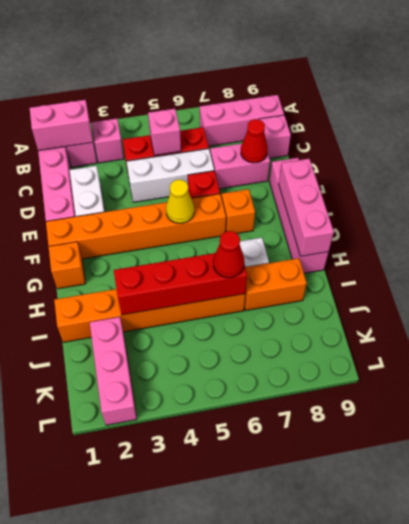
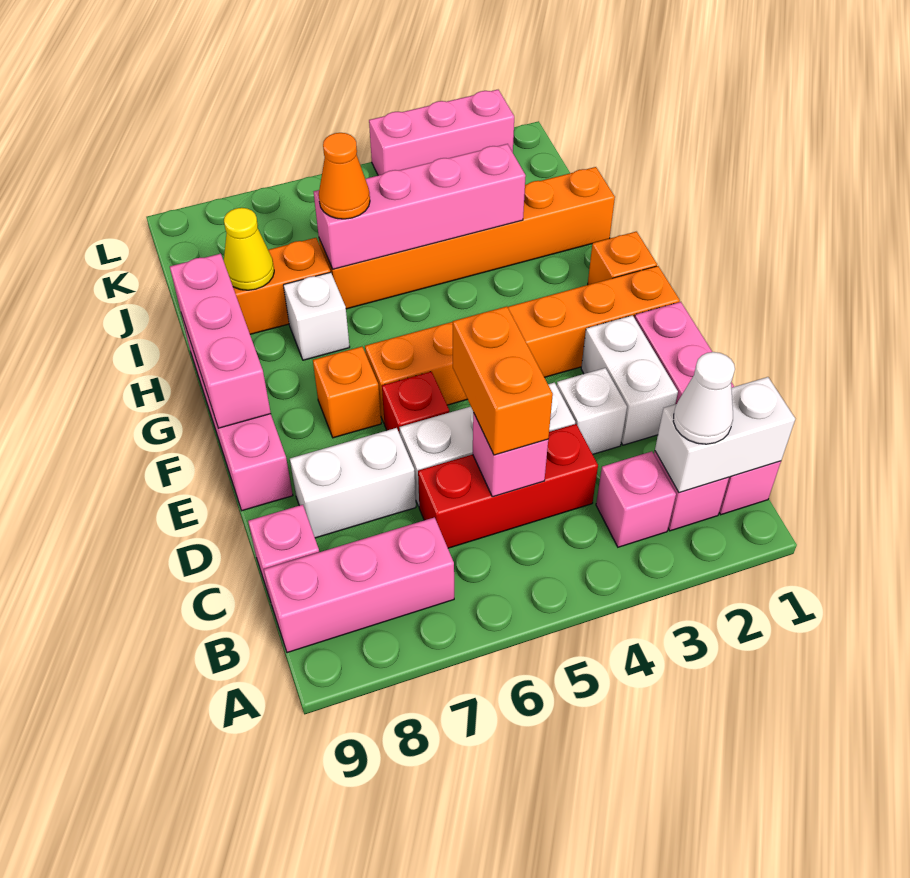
pink brick B1:B2 level 2 -> white brick B1:B2 level 2
none -> white cone B2 level 3
none -> orange brick C5:D5 level 3
none -> white brick D3 level 1
pink brick D7:D8 level 1 -> white brick D7:D8 level 1
red cone D8 level 2 -> none
yellow cone F5 level 2 -> yellow cone I8 level 2
red brick I3:I6 level 2 -> pink brick I3:I6 level 2
red cone I6 level 3 -> orange cone I6 level 3
pink brick J2:L2 level 1 -> pink brick L2:L4 level 1

